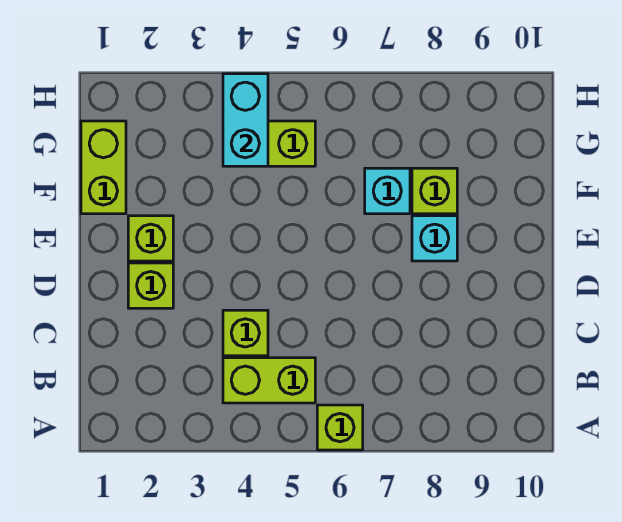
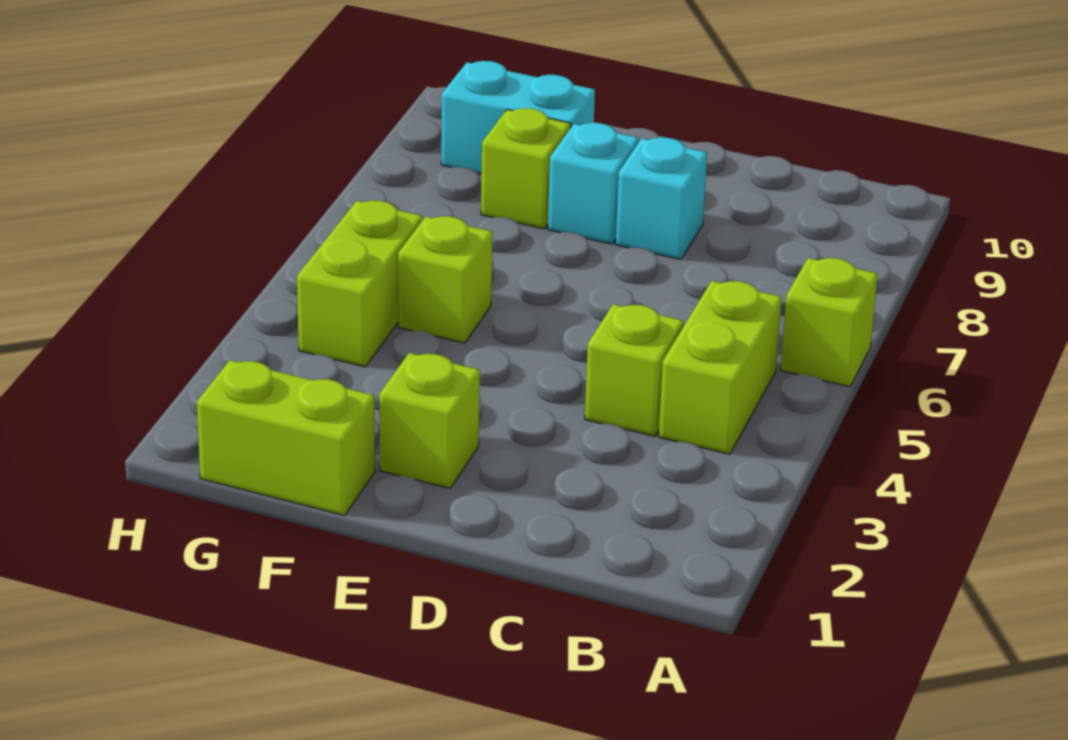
lime brick D2 level 1 -> lime brick F5 level 1
cyan brick F7 level 1 -> cyan brick D8 level 1
cyan brick G4:H4 level 2 -> cyan brick F9:G9 level 1

